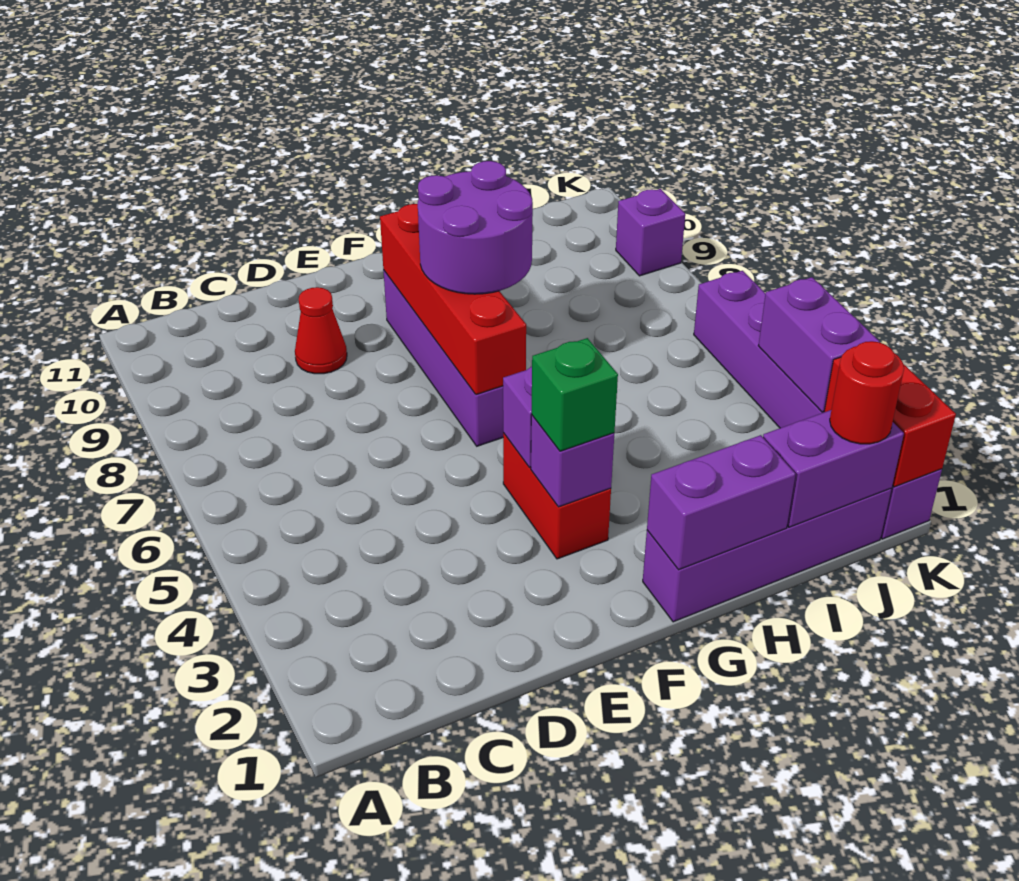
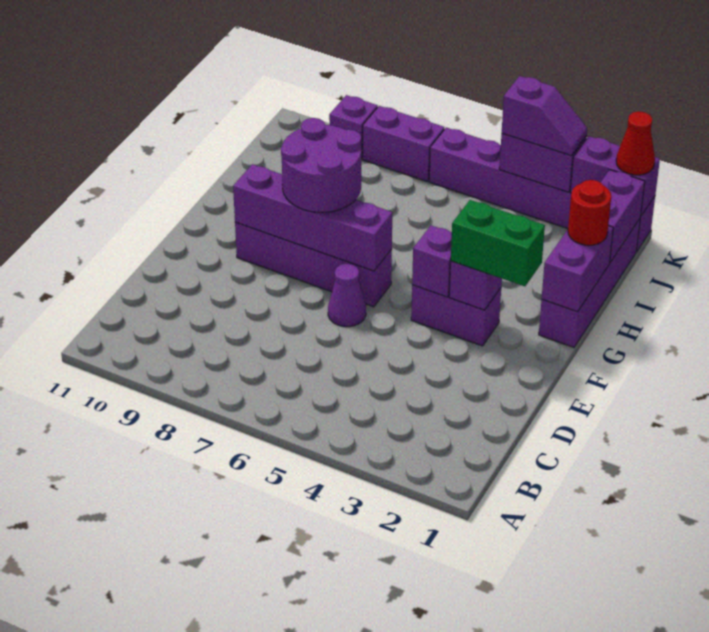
red cone D9 level 1 -> red cone K1 level 3
none -> purple cone E6 level 1
red brick F3:F4 level 1 -> purple brick F3:F4 level 1
green brick F3 level 3 -> green brick F2:F3 level 3
red brick F6:F9 level 2 -> purple brick F6:F9 level 2
red round brick J1 level 3 -> red round brick H1 level 3
red brick K1:K2 level 2 -> purple brick K1:K2 level 2
none -> purple slope K3:K4 level 3 top 4
none -> purple brick K7:K8 level 1

